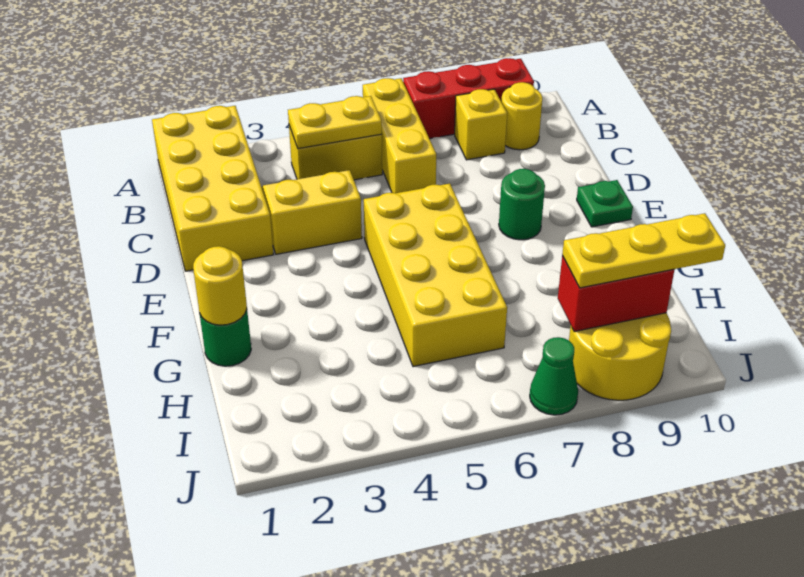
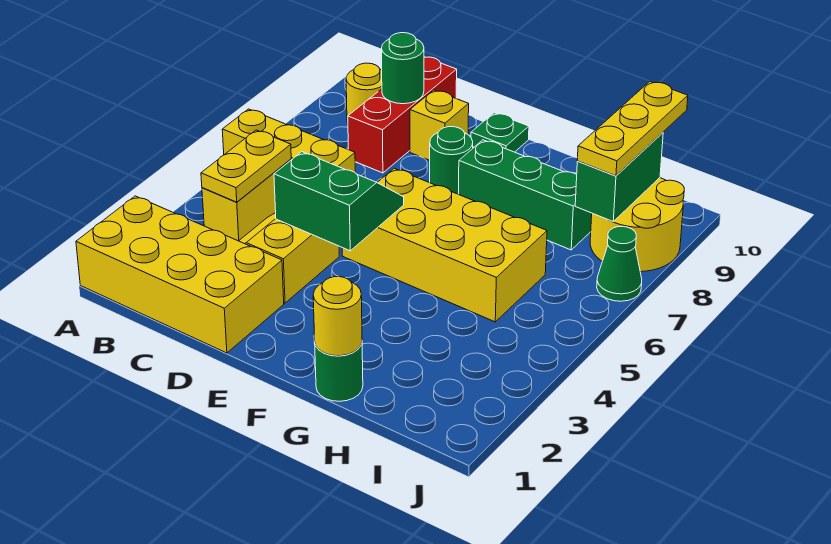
red brick A7:A9 level 1 -> red brick C8:C10 level 1
yellow brick B8 level 1 -> yellow brick D9 level 1
none -> green round brick C9 level 2
none -> green slope D4:E5 level 2 top 4
none -> green brick F8:H8 level 1
red brick I8:I9 level 2 -> green brick I8:I9 level 2

